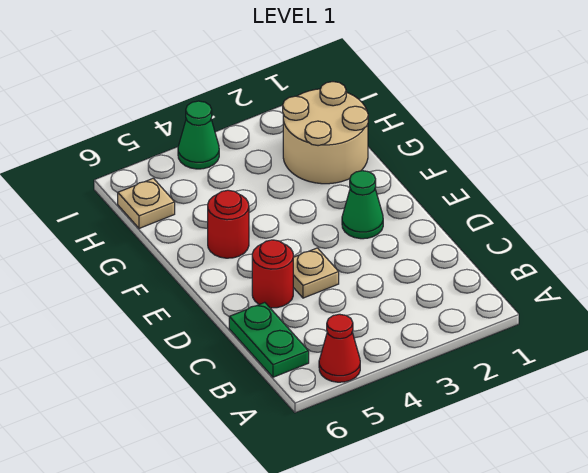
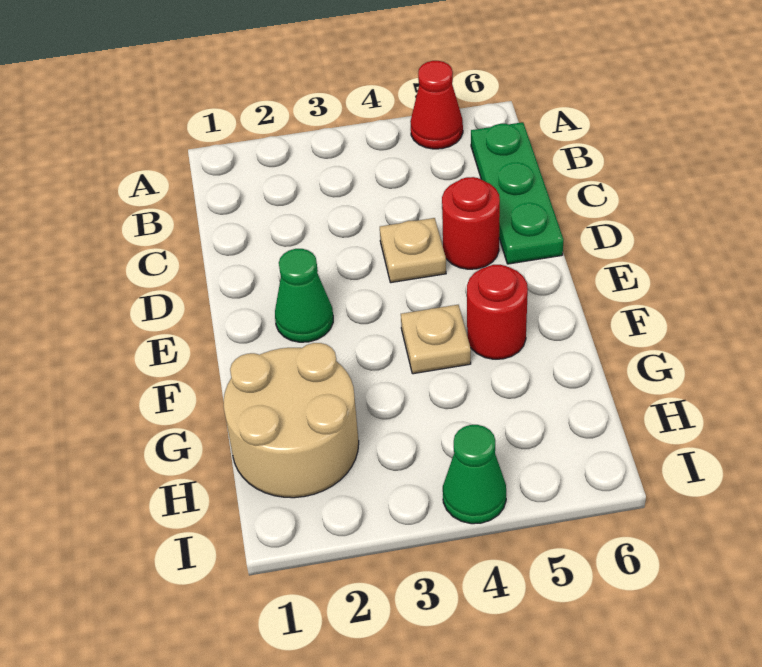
green plate B6:C6 level 1 -> green plate B6:D6 level 1
tan plate H6 level 1 -> tan plate F4 level 1

